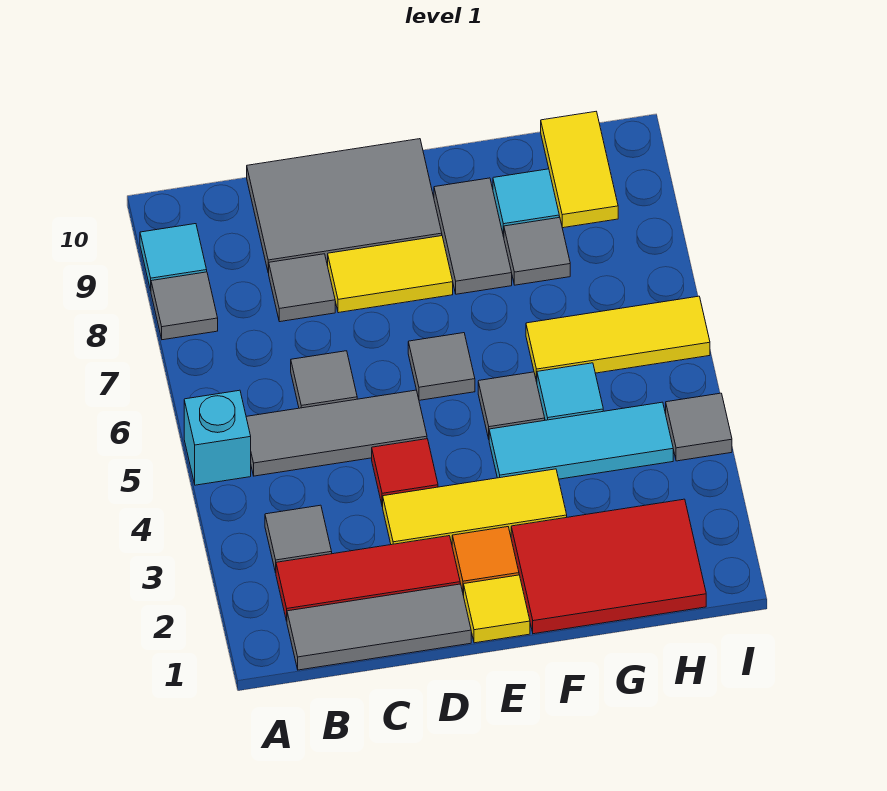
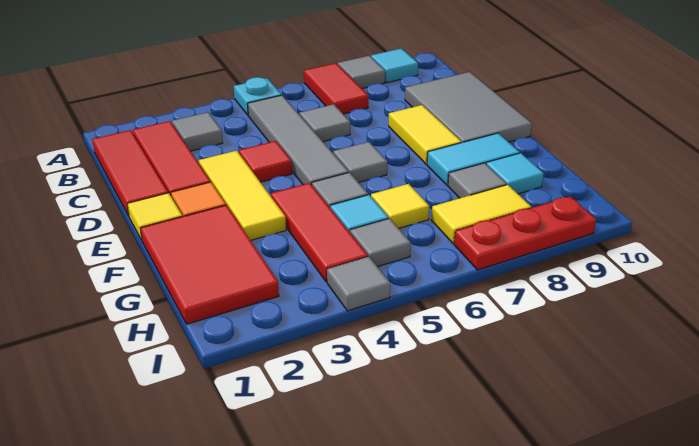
cyan brick A5 level 1 -> cyan plate A5 level 1
none -> red tile A7:B7 level 1
grey tile B1:D1 level 1 -> red tile B1:D1 level 1
grey tile B5:D5 level 1 -> grey tile B5:E5 level 1
grey tile C8 level 1 -> grey tile H5 level 1
cyan tile F4:H4 level 1 -> red tile F4:H4 level 1
grey tile F8:F9 level 1 -> cyan tile F8:F9 level 1
yellow tile G6:I6 level 1 -> yellow tile G6 level 1
yellow tile H9:H10 level 1 -> yellow tile H7:H8 level 1
none -> red plate I7:I9 level 1

